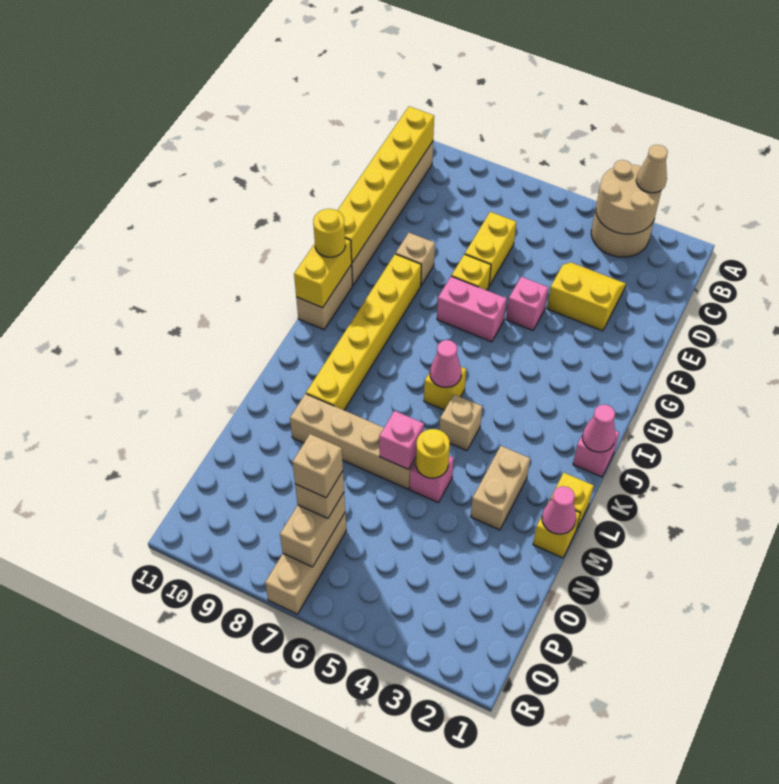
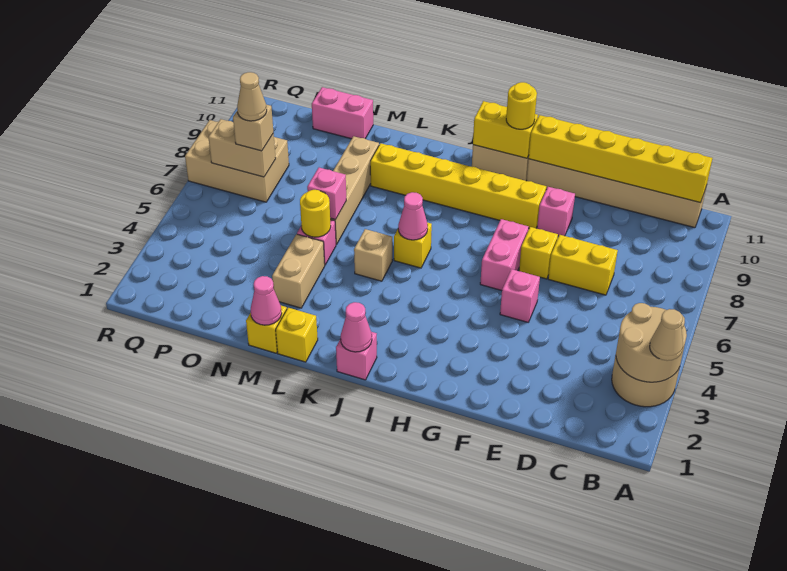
yellow slope D3:E4 level 1 top E -> none
tan brick F9 level 1 -> pink brick F9 level 1
tan brick L3:M3 level 1 -> tan brick M3:M4 level 1
none -> pink brick N11:O11 level 1
tan brick P7:R7 level 1 -> tan brick P7:R8 level 1
tan brick P7 level 4 -> tan cone P7 level 4

